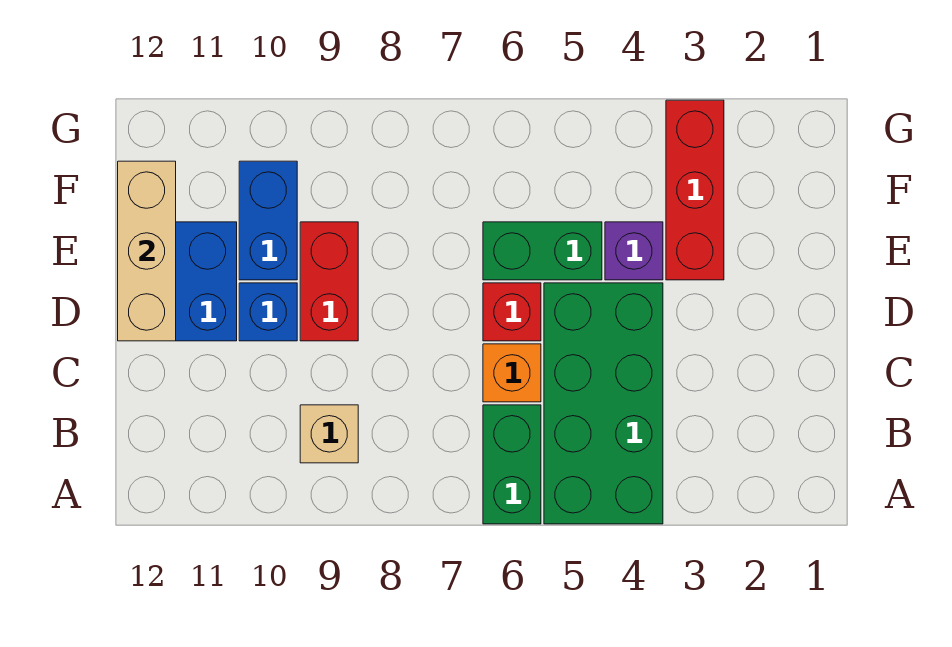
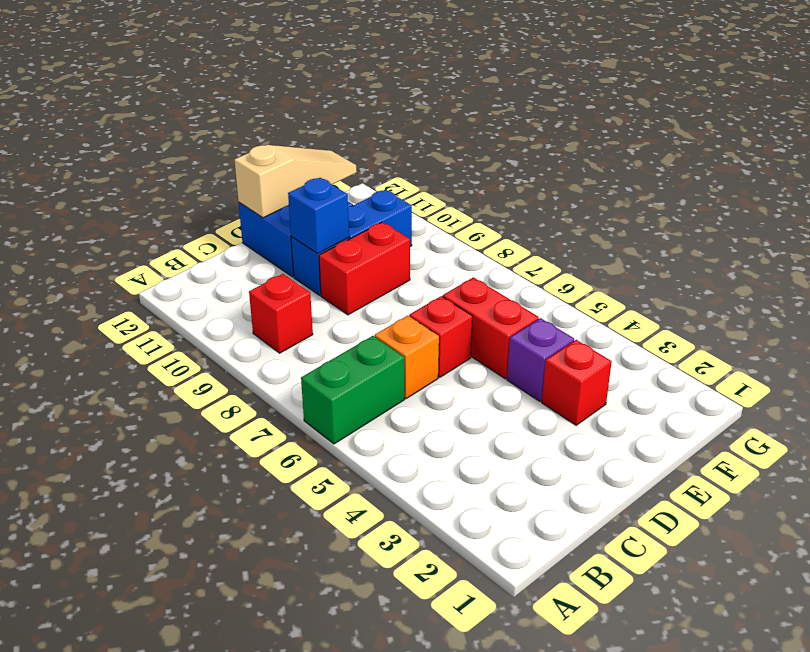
green brick A4:D5 level 1 -> none
tan brick B9 level 1 -> red brick B9 level 1
none -> blue brick D10 level 2
tan brick D12:F12 level 2 -> tan slope D12:F12 level 2 top D
red brick E3:G3 level 1 -> red brick E3 level 1
green brick E5:E6 level 1 -> red brick E5:E6 level 1

